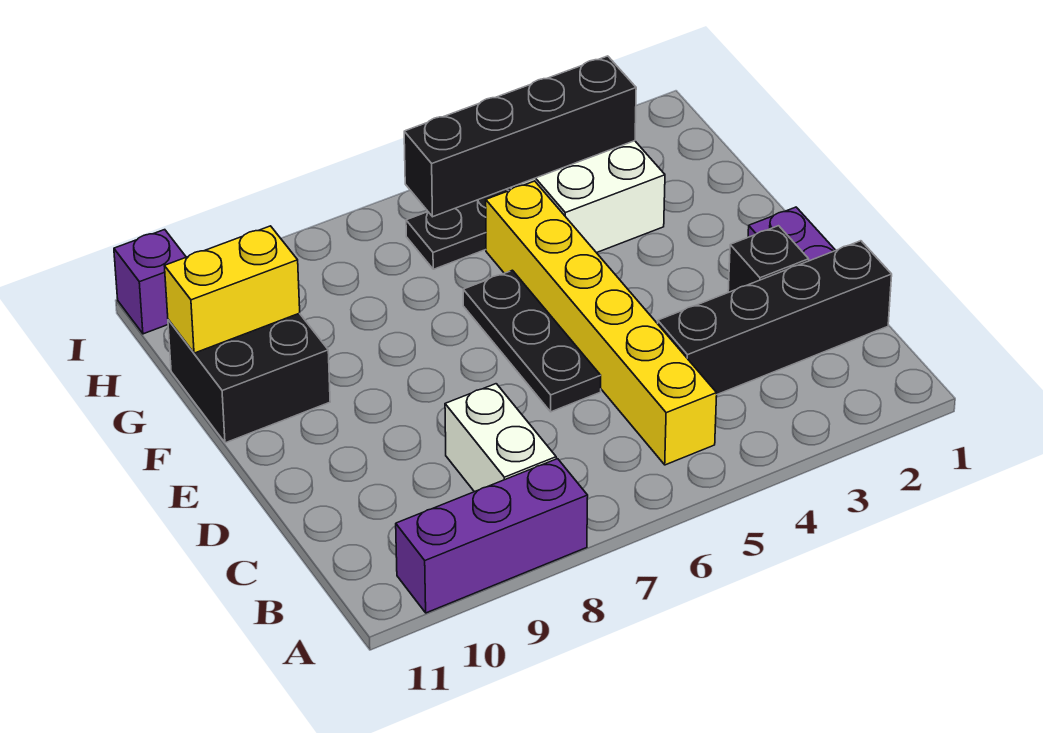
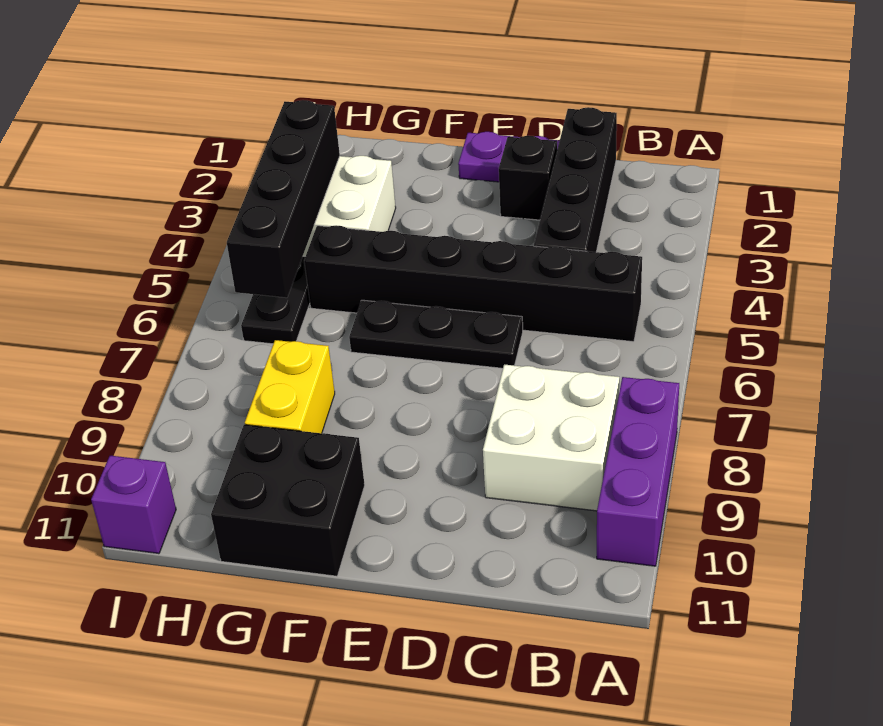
yellow brick B5:G5 level 1 -> black brick B5:G5 level 1
white brick B8:C8 level 1 -> white brick B8:C9 level 1
yellow brick G10:G11 level 2 -> yellow brick G8:G9 level 1

